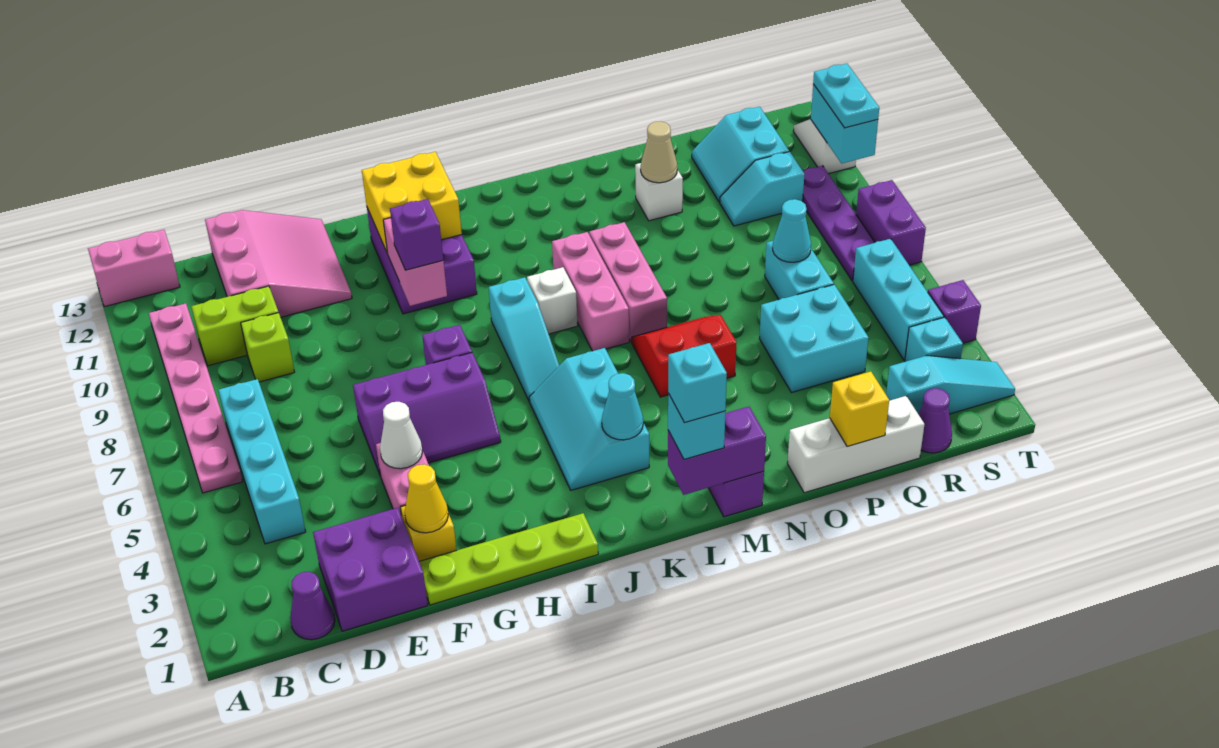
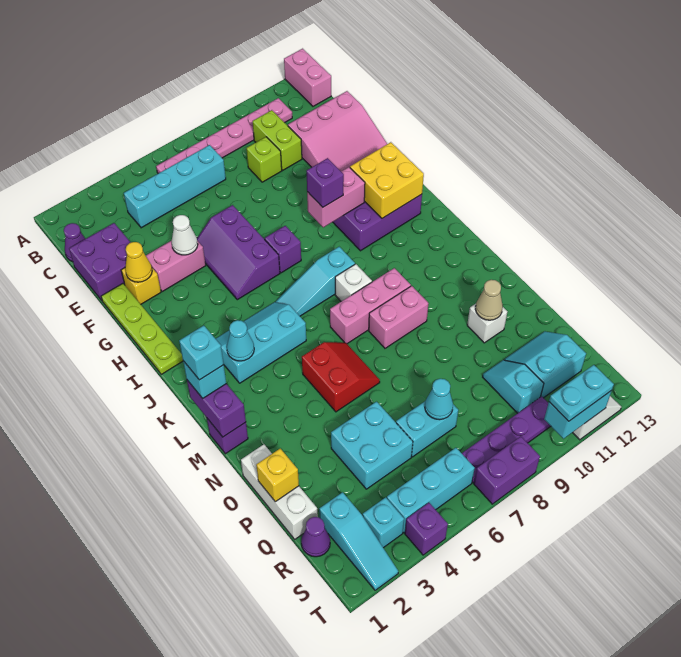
pink brick M7:M9 level 1 -> pink brick M8:M9 level 1

